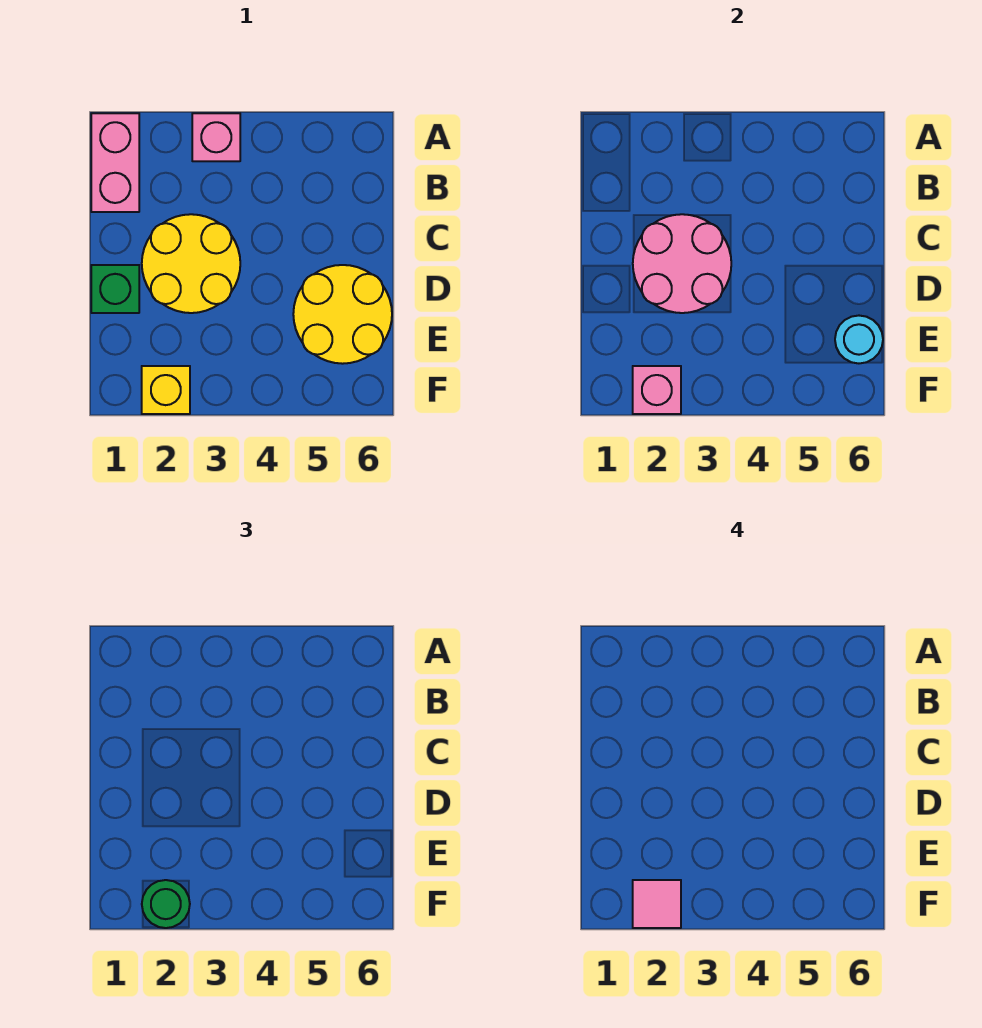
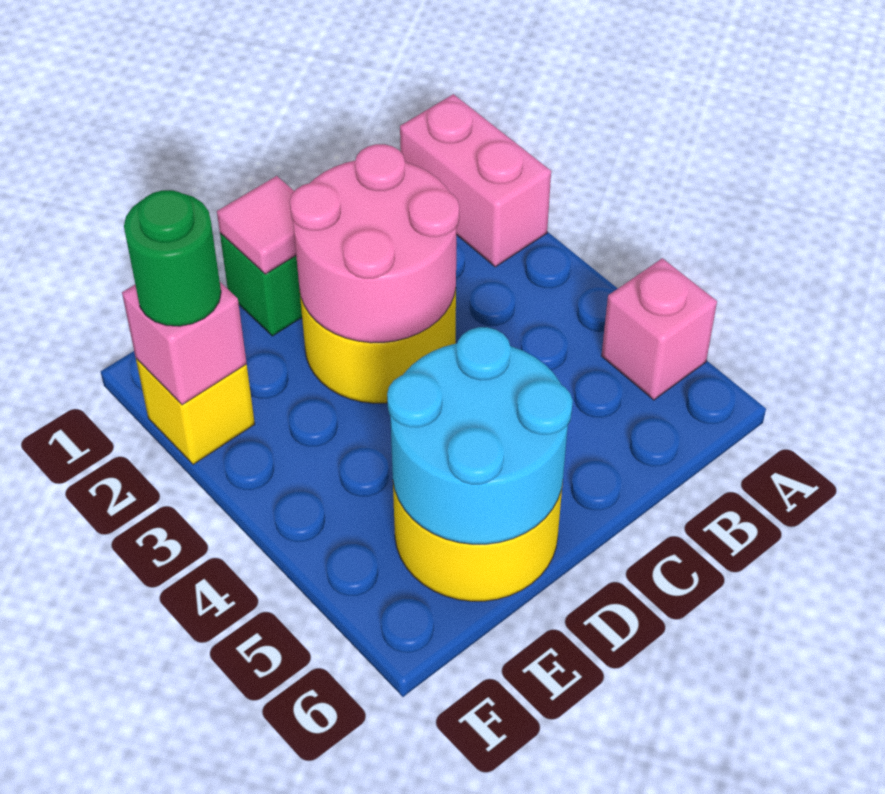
pink brick A1:B1 level 1 -> pink brick A1:A2 level 1
pink brick A3 level 1 -> pink brick A5 level 1
cyan round brick E6 level 2 -> cyan round brick D5:E6 level 2
pink tile F2 level 4 -> pink tile D1 level 2

